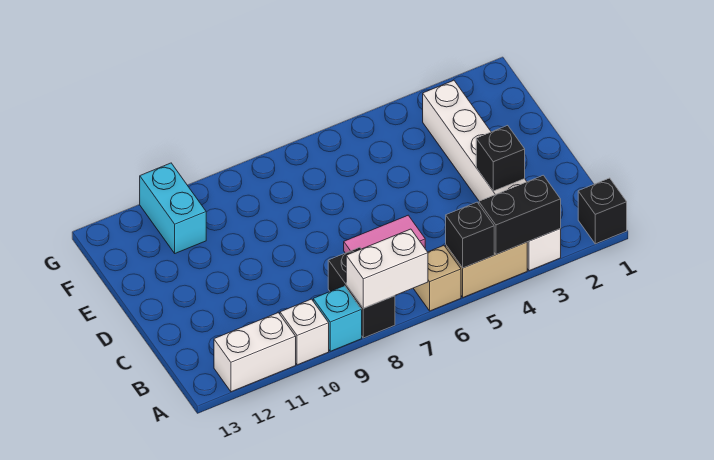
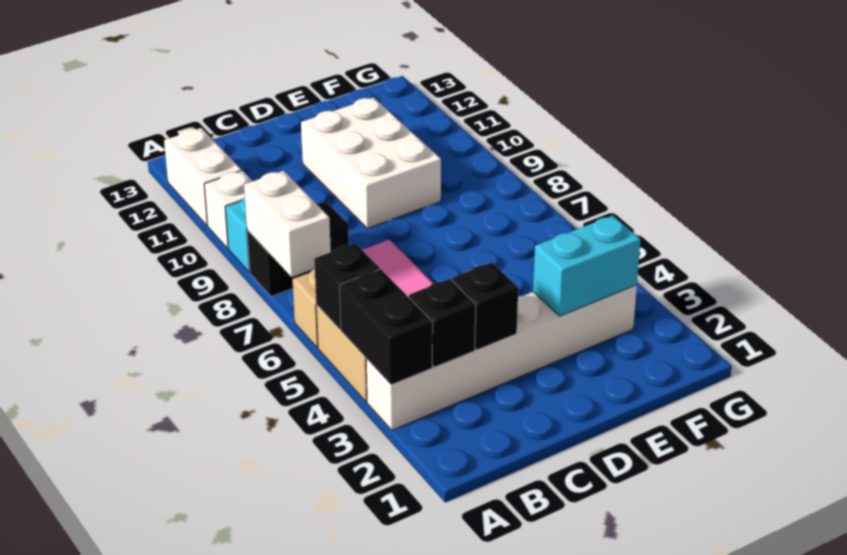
black brick A1 level 1 -> black brick B3 level 2
none -> white brick D9:E11 level 1
cyan brick F11:G11 level 1 -> cyan brick E3:F3 level 2

